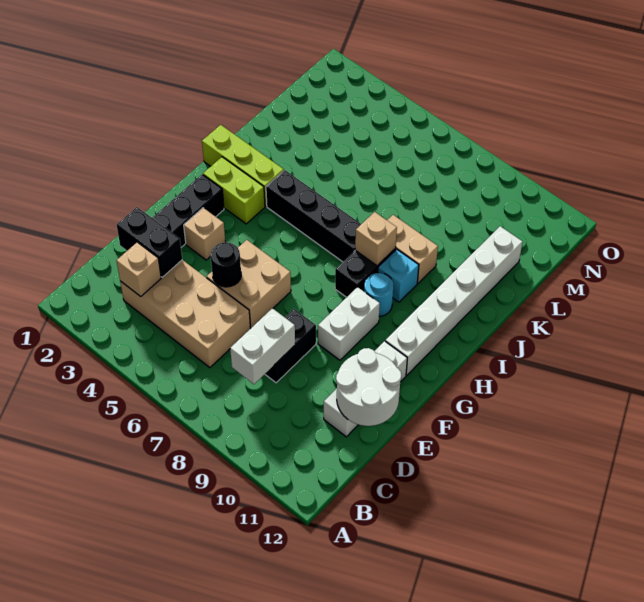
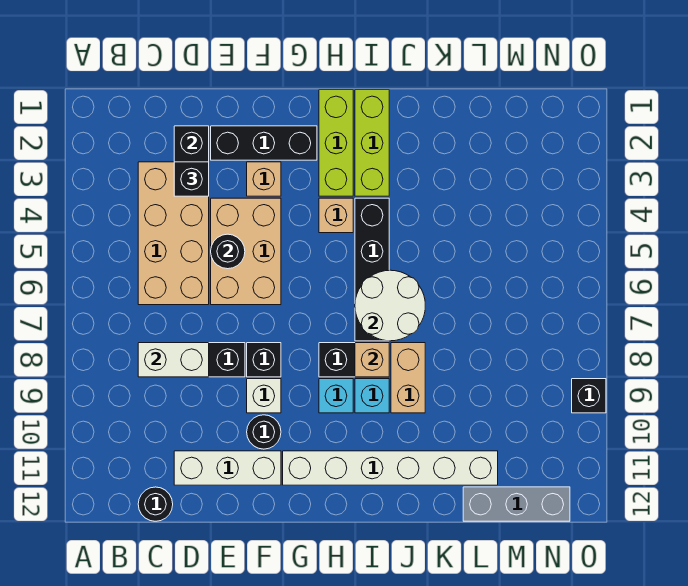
tan brick C3 level 2 -> tan brick H4 level 1
none -> black round brick C12 level 1
none -> black brick D3 level 3
white round brick D11:E12 level 2 -> white round brick I6:J7 level 2
tan brick E5:F6 level 1 -> tan brick E4:F6 level 1
none -> black brick F8 level 1
white brick F9:G9 level 1 -> white brick F9 level 1
none -> black round brick F10 level 1
lime brick H2:H3 level 1 -> lime brick H1:H3 level 1
cyan round brick H9 level 1 -> cyan brick H9 level 1
none -> grey brick L12:N12 level 1
none -> black brick O9 level 1

